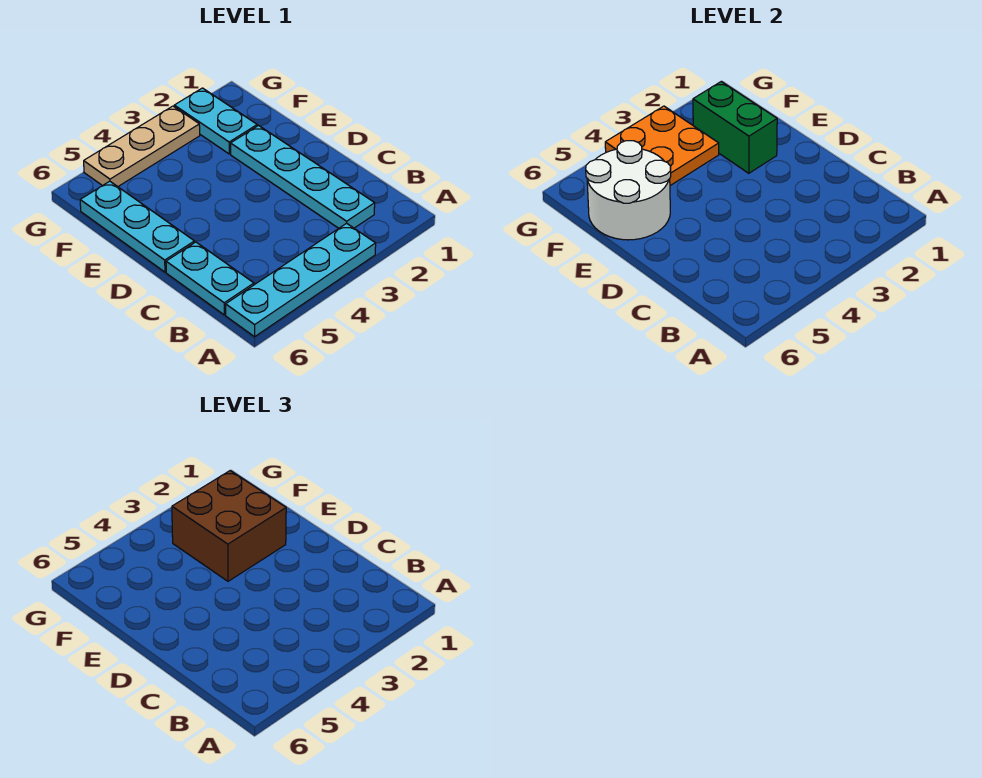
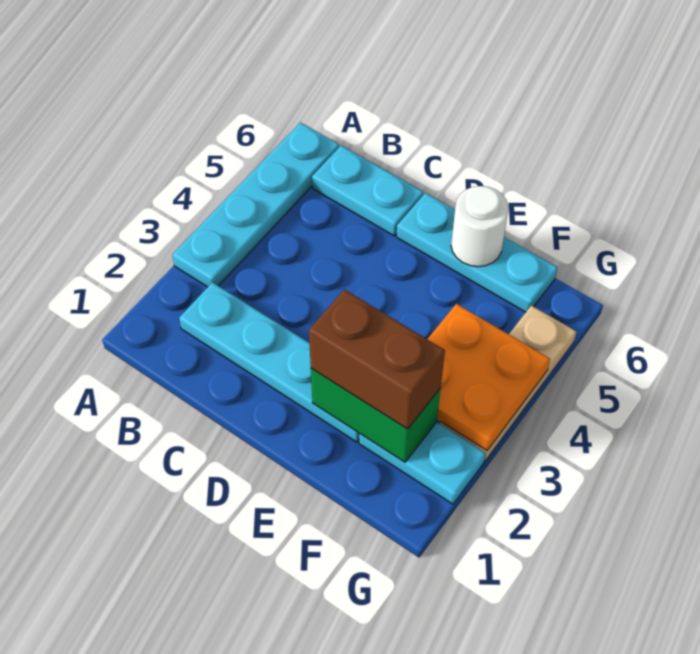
brown brick E2:F3 level 3 -> brown brick E2:F2 level 3
white round brick E5:F6 level 2 -> white round brick E6 level 2

